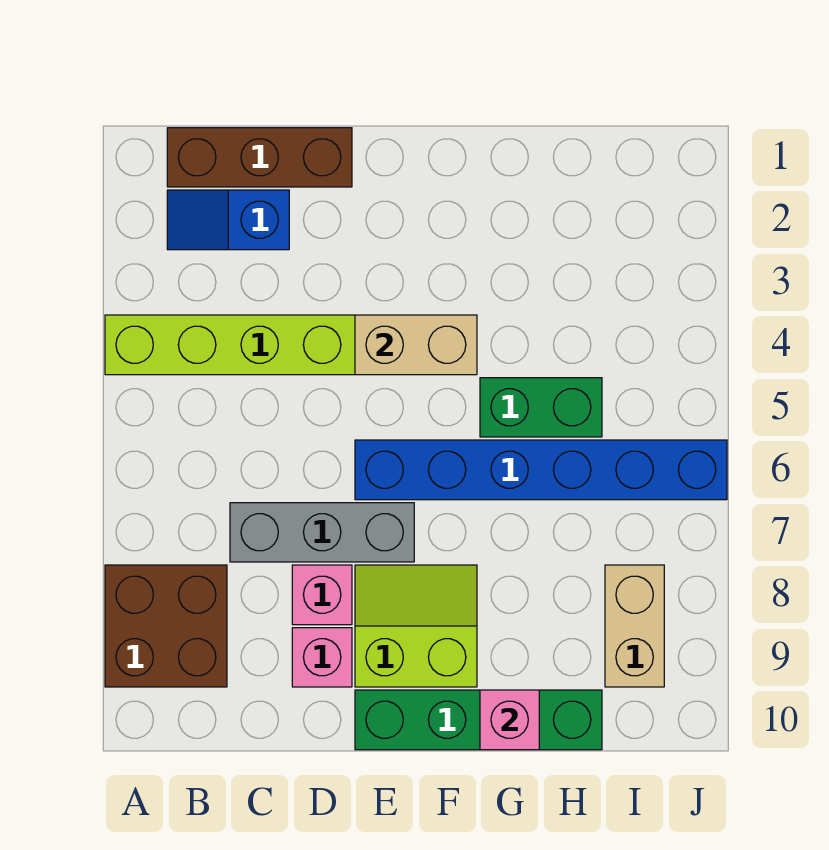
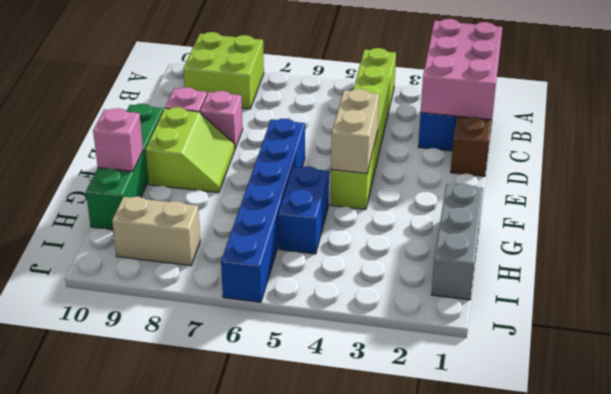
none -> pink brick A1:C2 level 2
brown brick A8:B9 level 1 -> lime brick A8:B9 level 1
grey brick C7:E7 level 1 -> grey brick G1:I1 level 1
green brick G5:H5 level 1 -> blue brick G5:H5 level 1

